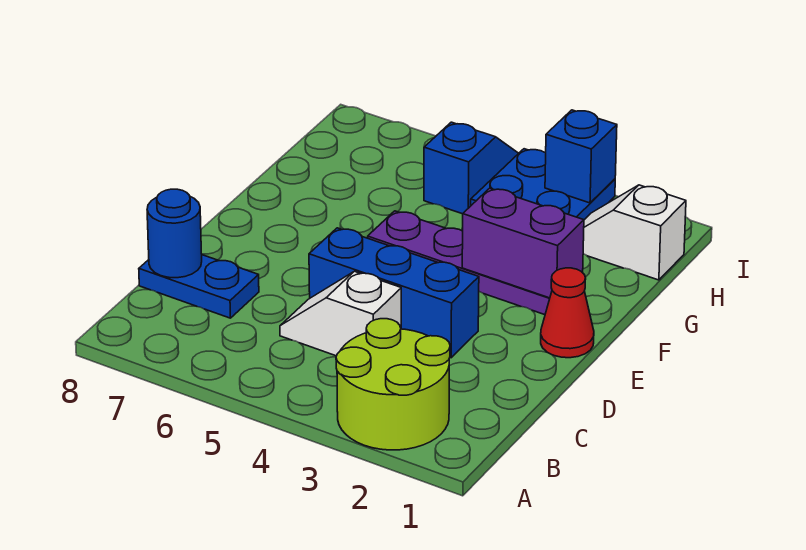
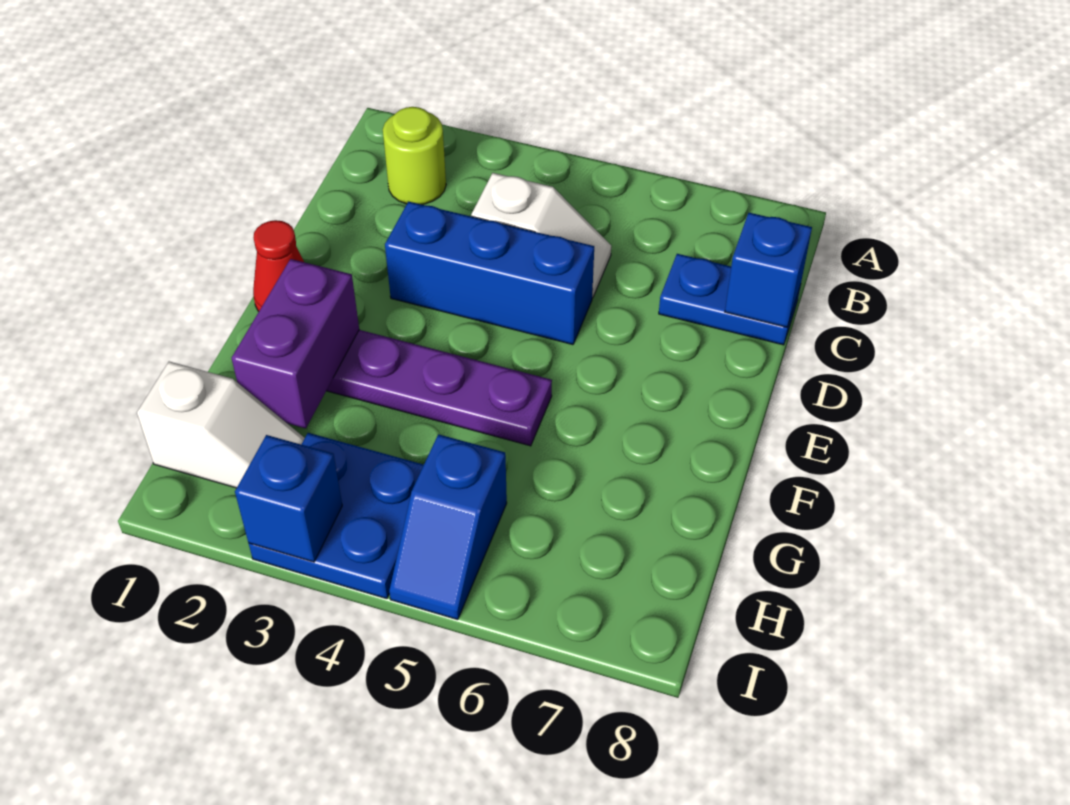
lime round brick A2:B3 level 1 -> lime round brick B2 level 1
blue round brick C8 level 2 -> blue brick C8 level 2
purple brick F2:F3 level 2 -> purple brick F2:G2 level 2

